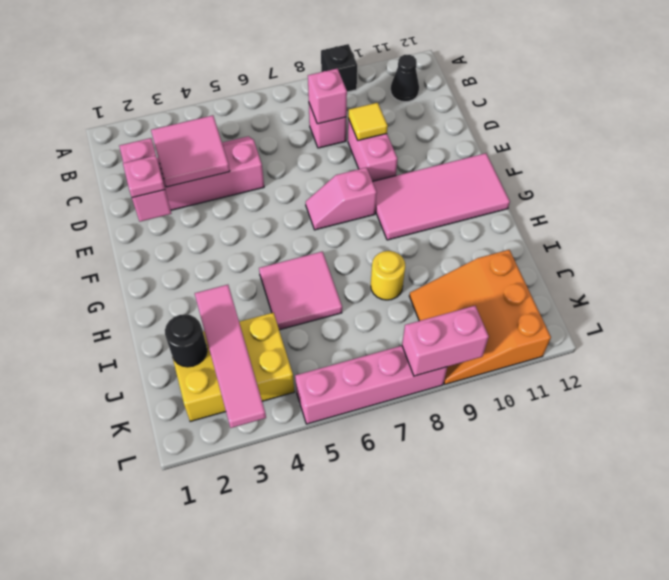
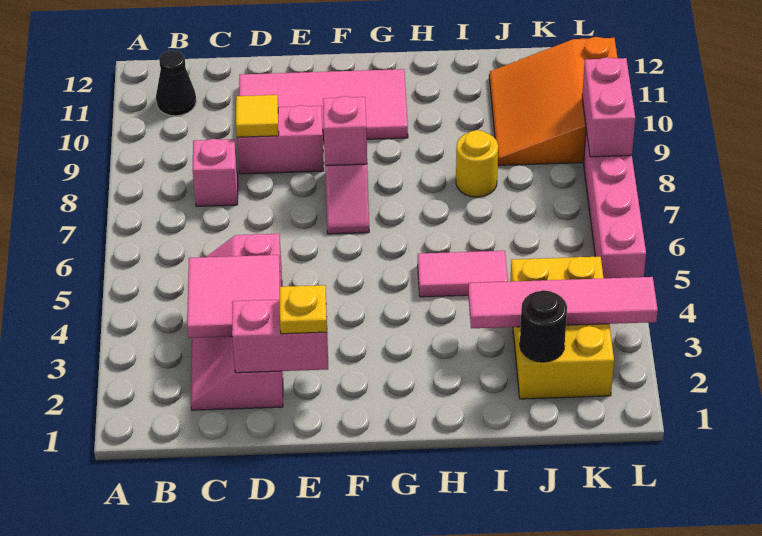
black brick A9 level 1 -> none
pink brick C8 level 2 -> pink brick F8 level 2
pink plate E2 level 3 -> yellow plate E2 level 3
pink tile F9:G12 level 1 -> pink tile D10:G11 level 1
pink tile H5:I6 level 1 -> pink tile H5:I5 level 1
orange slope J9:L11 level 1 top 11 -> orange slope J9:L11 level 1 top L

